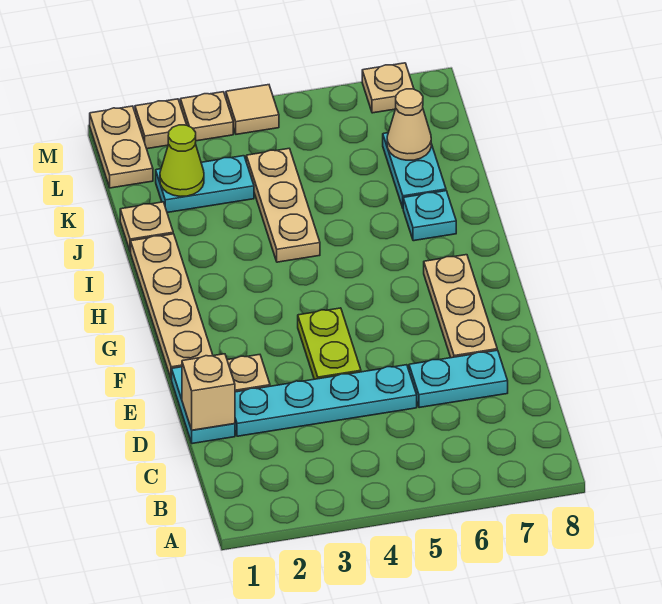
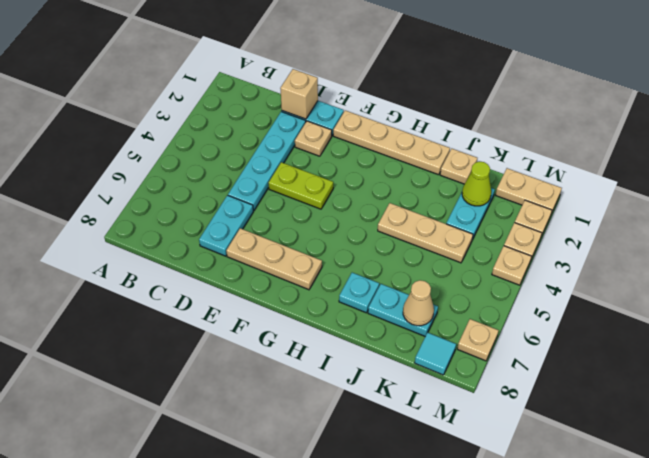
none -> cyan tile L8 level 1
tan tile M4 level 1 -> tan plate M4 level 1

